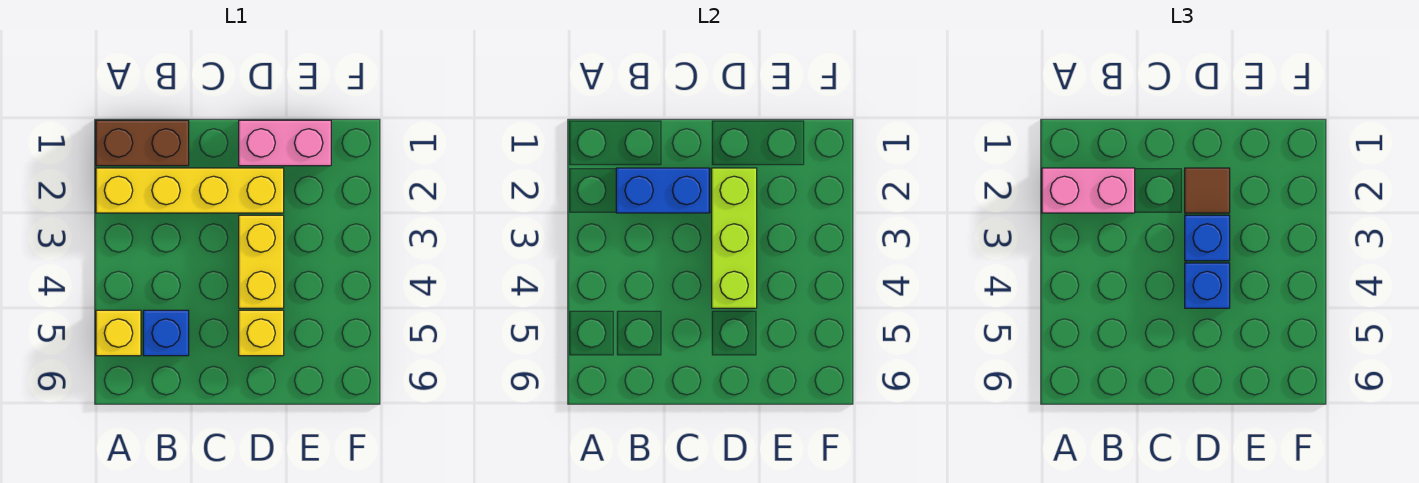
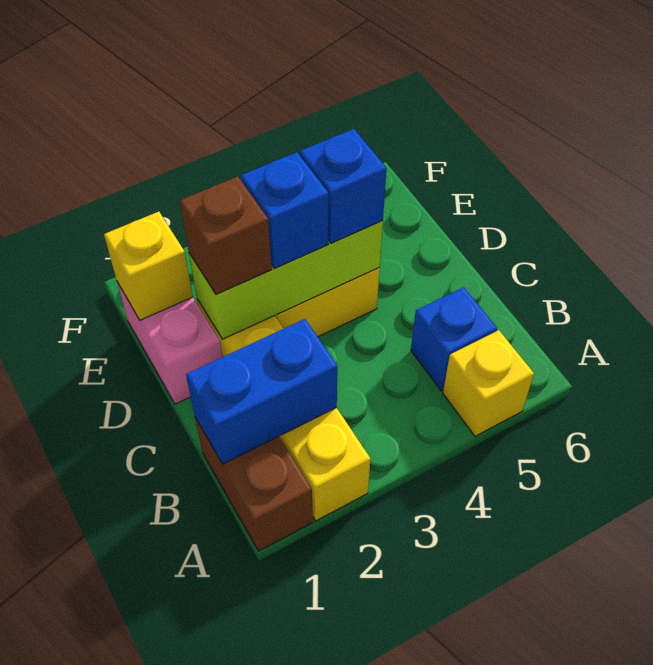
pink brick A2:B2 level 3 -> none
blue brick B2:C2 level 2 -> blue brick B1:B2 level 2
brown tile D2 level 3 -> brown brick D2 level 3
yellow brick D5 level 1 -> yellow brick E1 level 2

